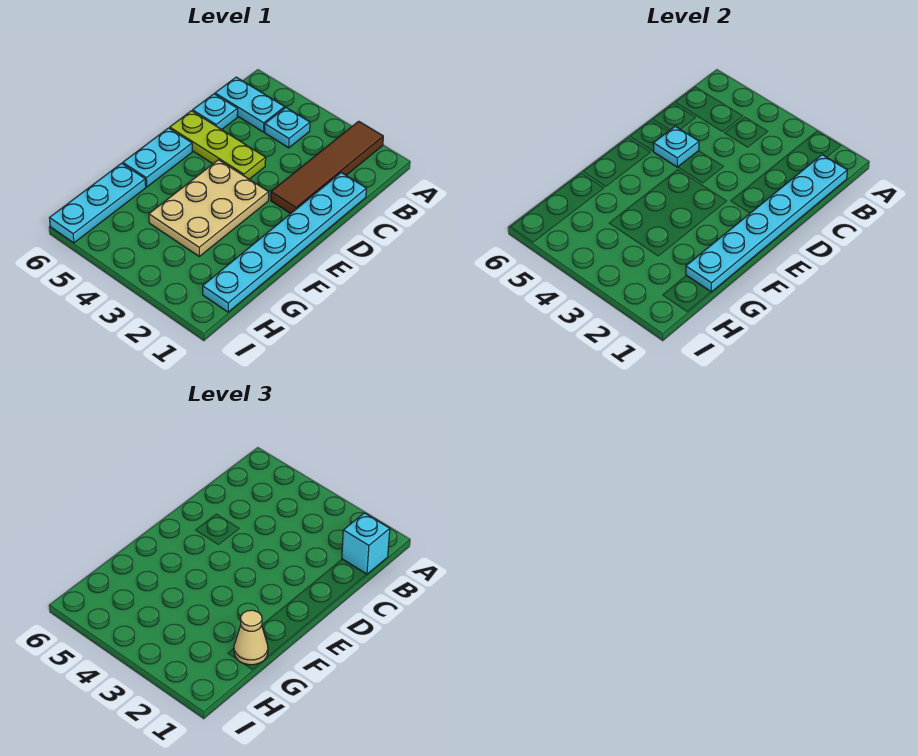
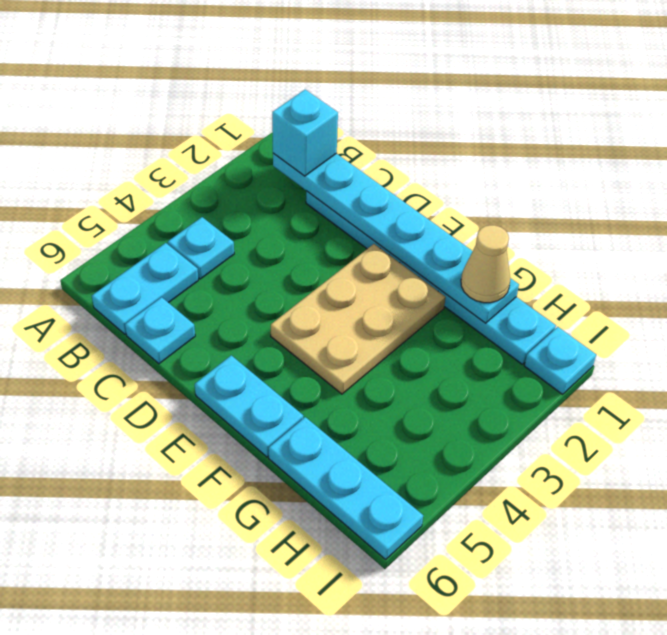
brown tile A2:D2 level 1 -> none
lime plate D4:D6 level 1 -> none
cyan plate D5 level 2 -> cyan plate I1 level 1
tan plate E3:G4 level 1 -> tan plate E2:F4 level 1

